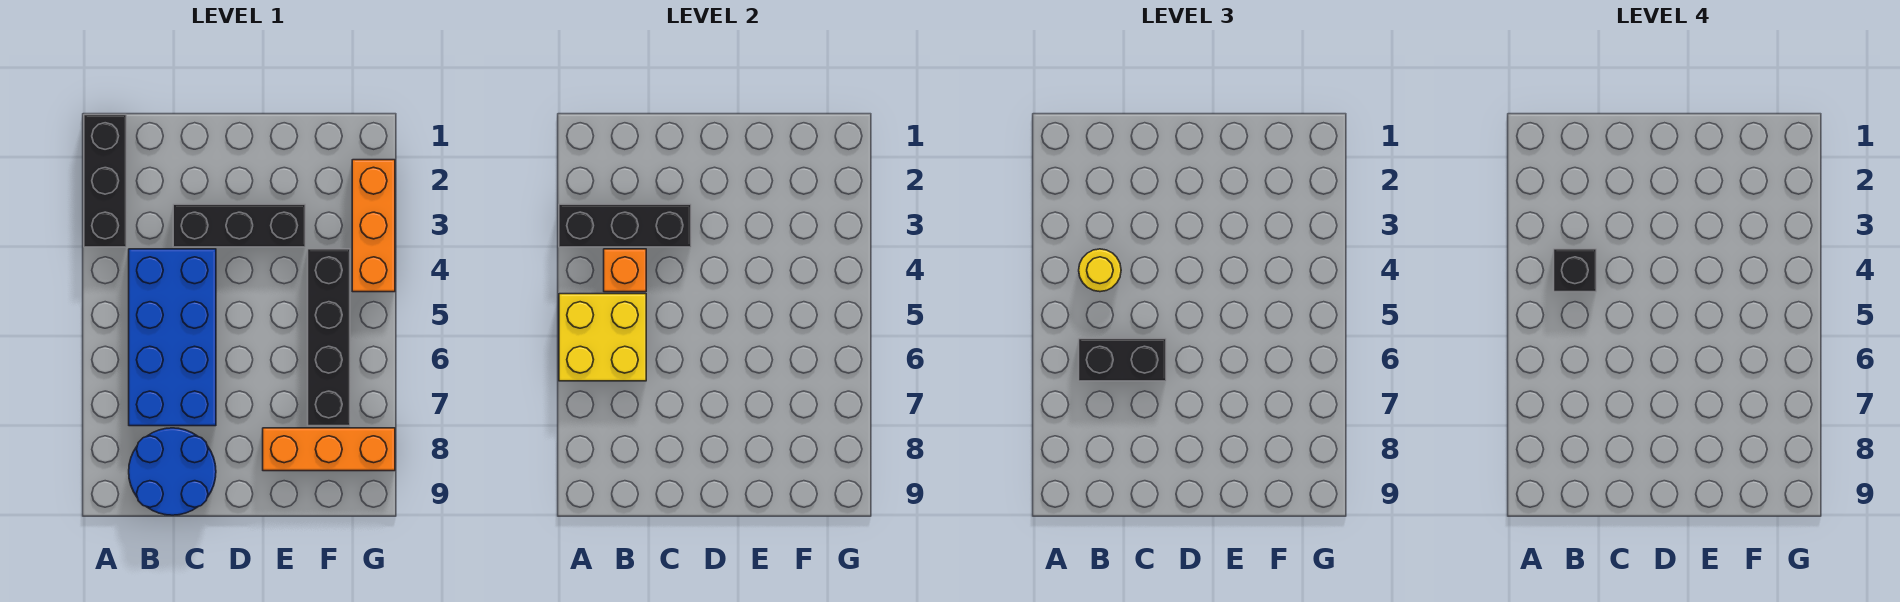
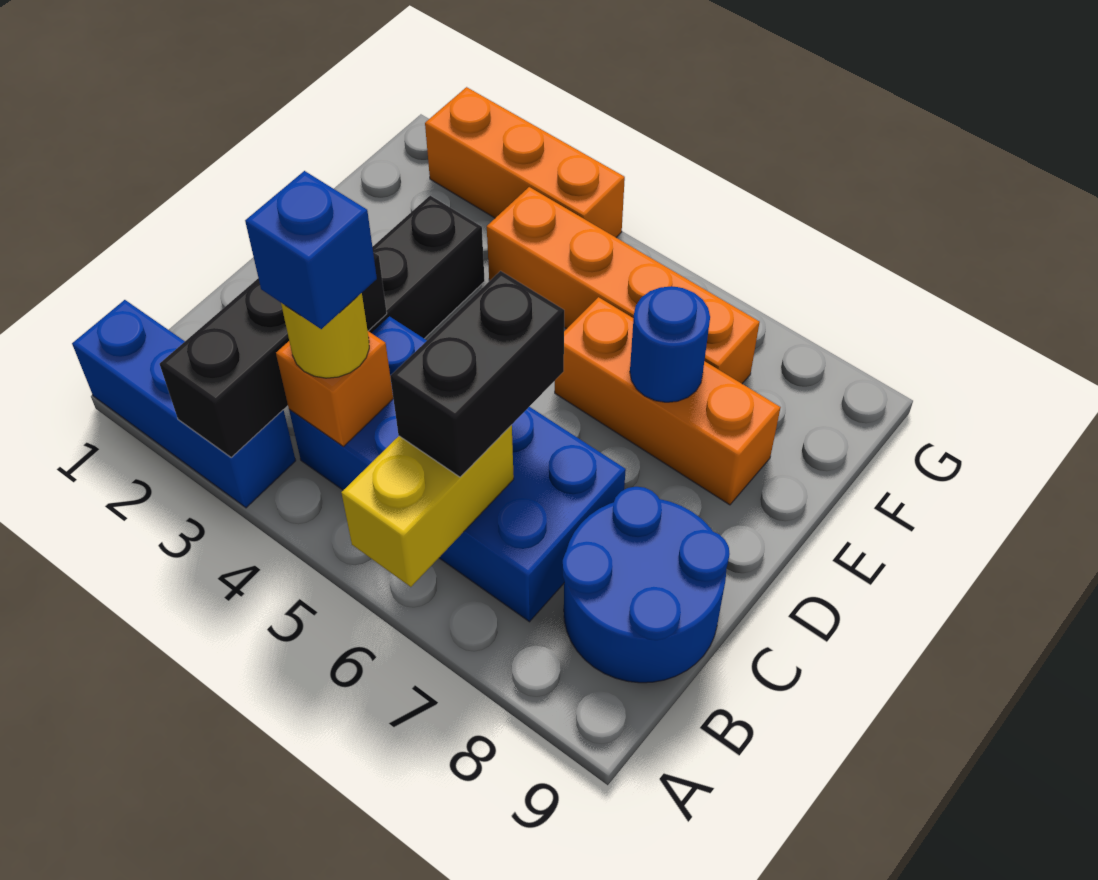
black brick A1:A3 level 1 -> blue brick A1:A3 level 1
yellow brick A5:B6 level 2 -> yellow brick A6:B6 level 2
black brick B4 level 4 -> blue brick B4 level 4
none -> blue round brick E7 level 2
orange brick E8:G8 level 1 -> orange brick E6:E8 level 1
black brick F4:F7 level 1 -> orange brick F4:F7 level 1

